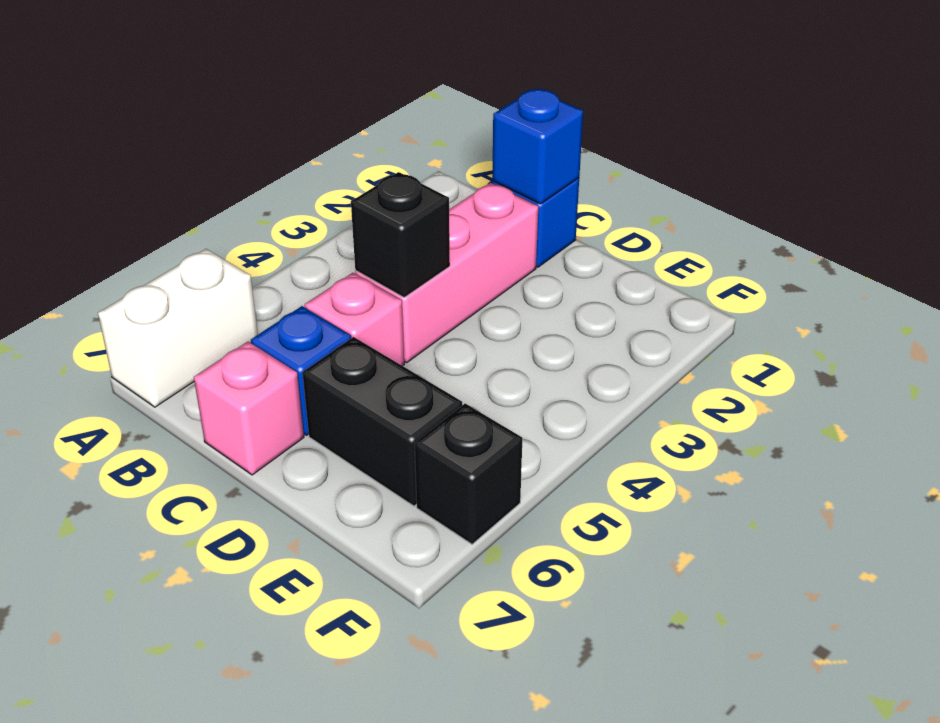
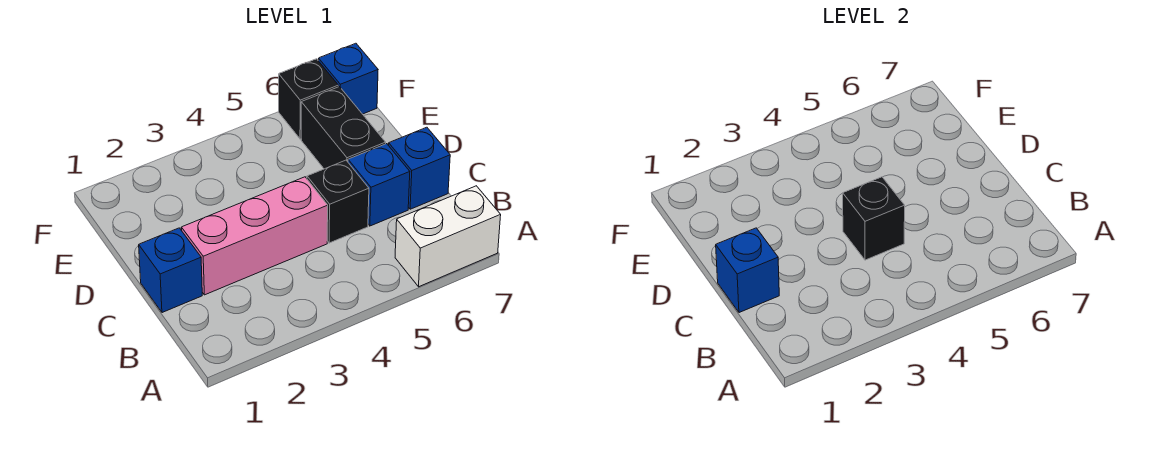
pink brick C5 level 1 -> black brick C5 level 1
pink brick C7 level 1 -> blue brick C7 level 1
none -> blue brick F7 level 1

